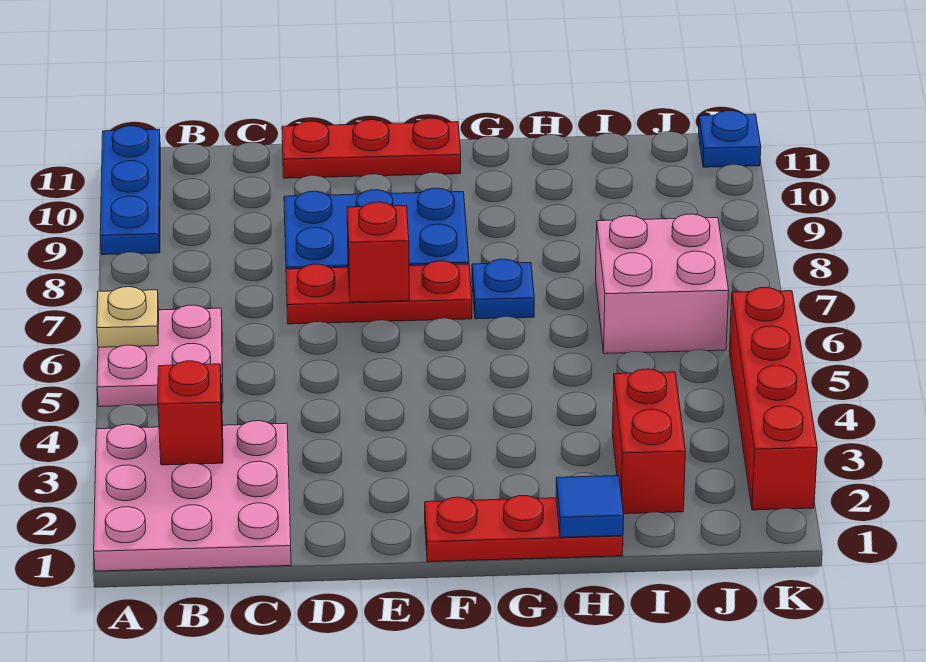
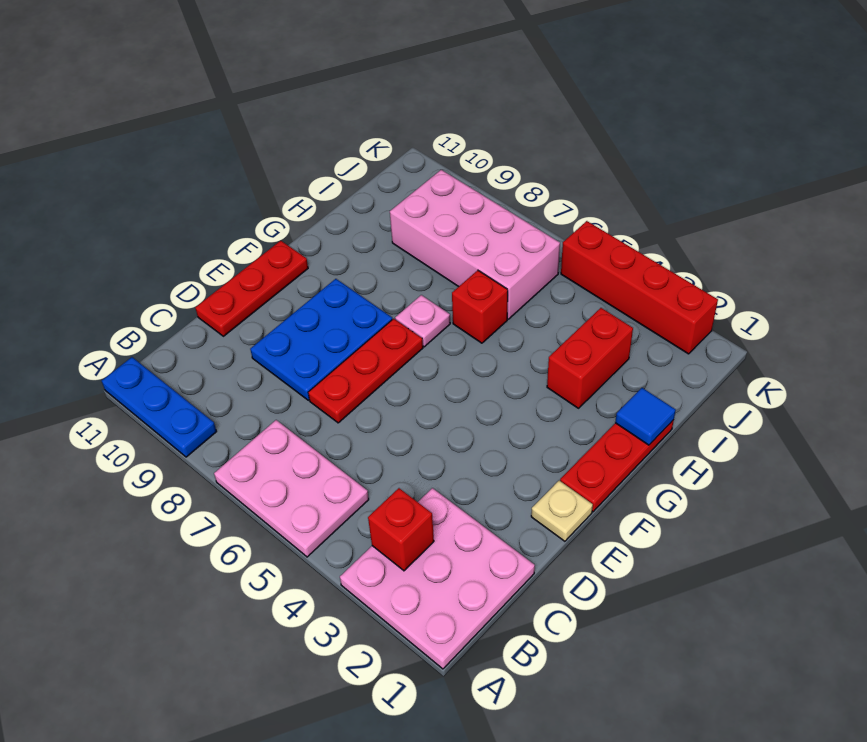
pink plate A5:B6 level 1 -> pink plate A5:B7 level 1
tan plate A6 level 2 -> tan plate E1 level 1
red brick E7 level 2 -> red brick H6 level 1
blue plate G7 level 1 -> pink plate G7 level 1
red brick I2:I3 level 1 -> red brick H3:I3 level 1
pink brick I6:J7 level 1 -> pink brick I6:J9 level 1
blue plate K11 level 1 -> none

